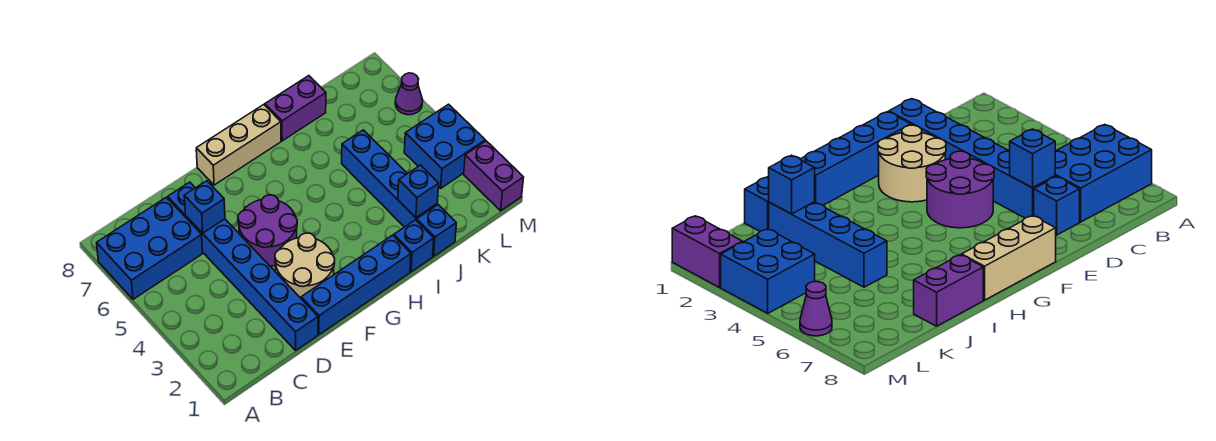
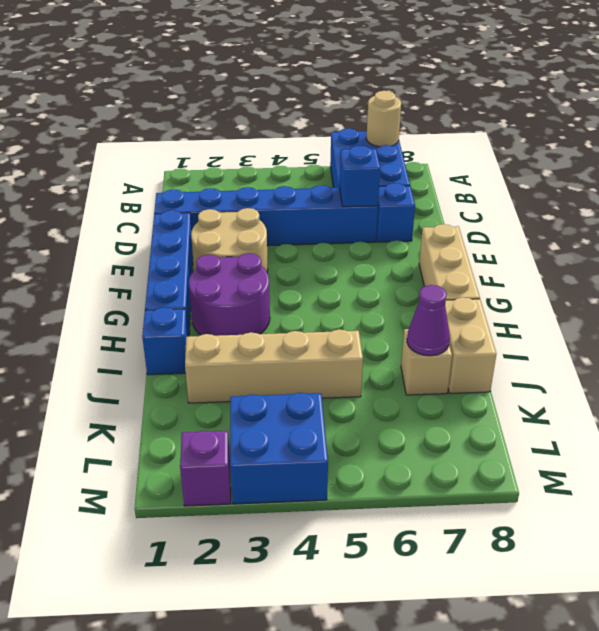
none -> tan round brick A7 level 2
purple round brick E4:F5 level 1 -> purple round brick G2:H3 level 1
purple brick I8:J8 level 1 -> tan brick I8:J8 level 1
blue brick J1 level 1 -> none
blue brick J2:J5 level 1 -> tan brick J2:J5 level 1
blue brick J2 level 2 -> none
none -> tan brick J7 level 1
purple brick M1:M2 level 1 -> purple brick M2 level 1
purple cone M6 level 1 -> purple cone J7 level 2

